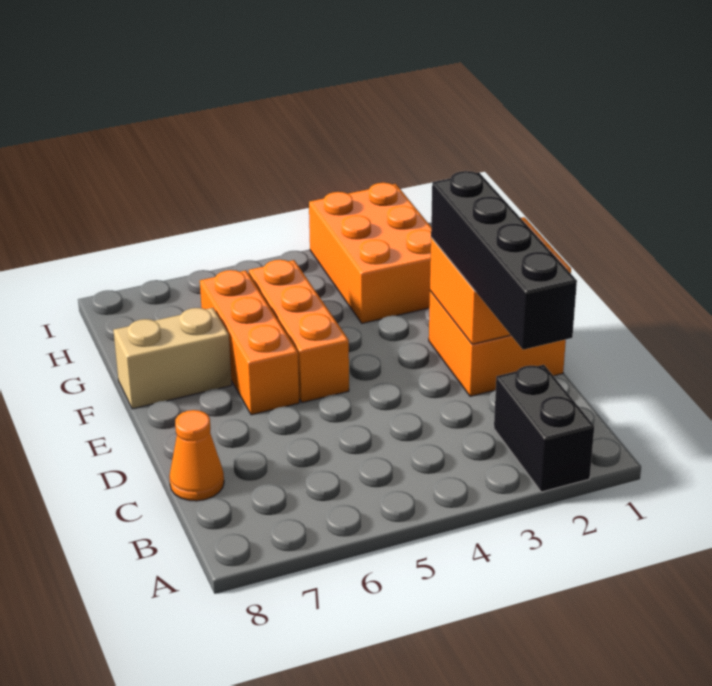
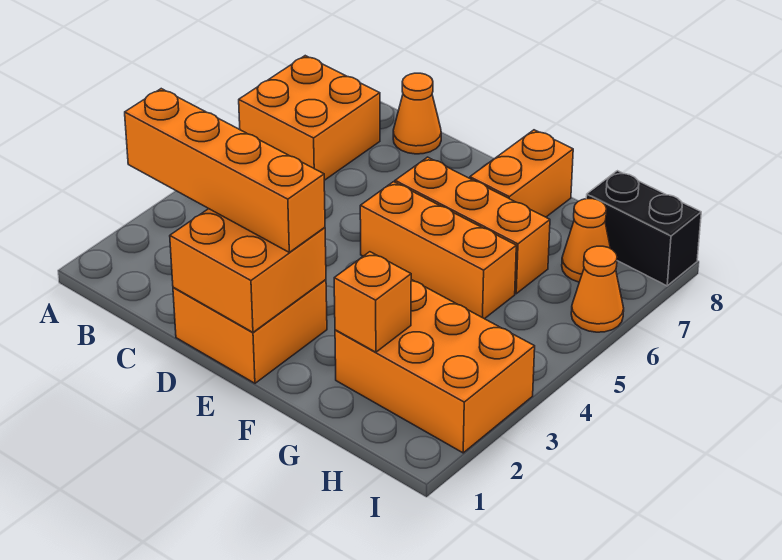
black brick A2:B2 level 1 -> black brick H8:I8 level 1
none -> orange brick A6:B7 level 1
black brick B2:E2 level 3 -> orange brick B2:E2 level 3
tan brick F7:F8 level 1 -> orange brick F7:F8 level 1
none -> orange brick G2 level 2
none -> orange cone H7 level 1
none -> orange cone I6 level 1

